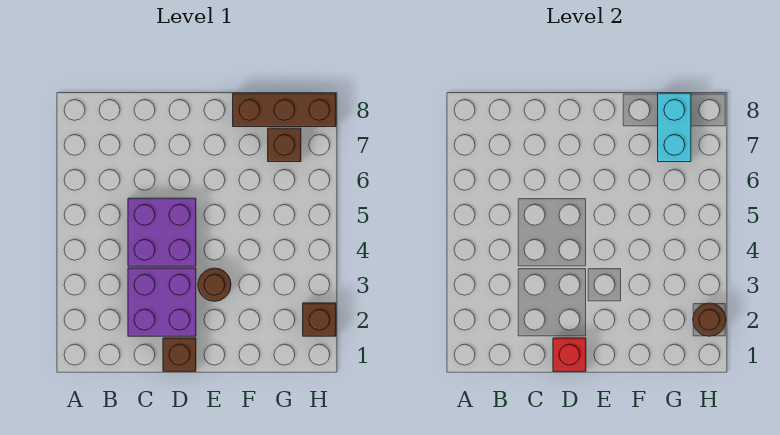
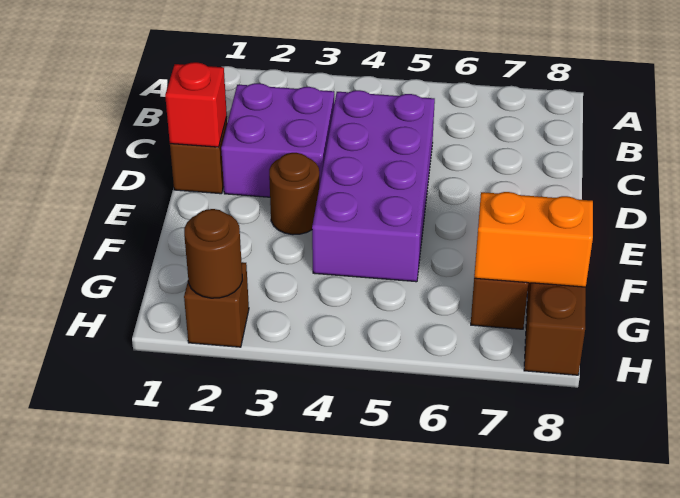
purple brick C4:D5 level 1 -> purple brick C4:F5 level 1
cyan brick G7:G8 level 2 -> orange brick G7:G8 level 2

